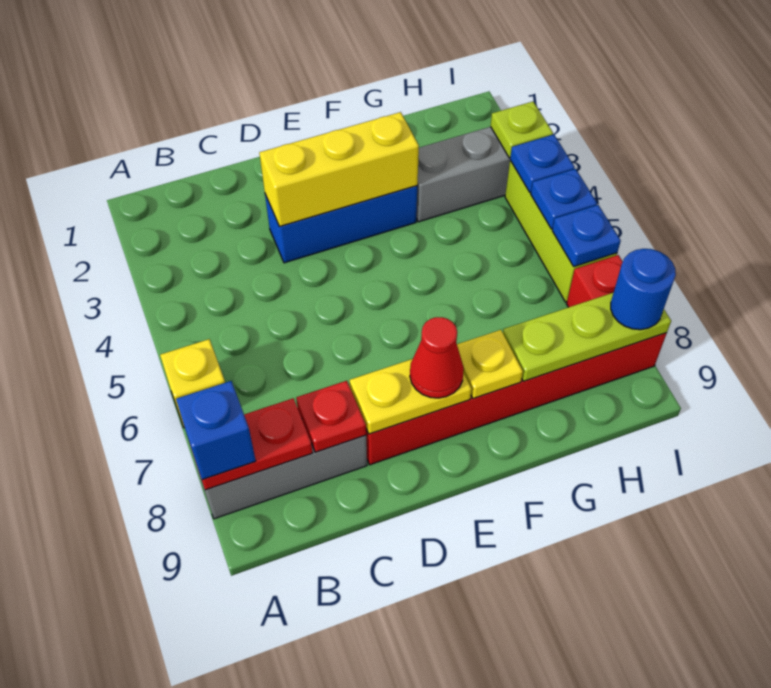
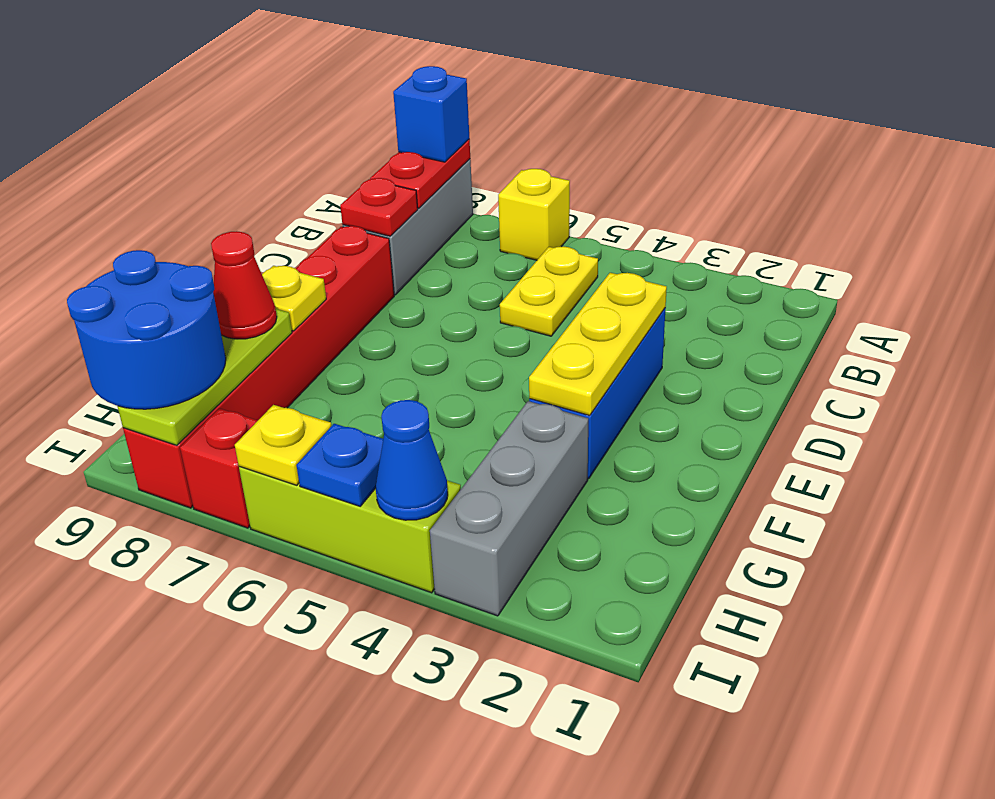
yellow brick D3:F3 level 2 -> yellow plate D3:F3 level 2
yellow plate D8:E8 level 2 -> yellow plate B5:C5 level 1
red cone E8 level 3 -> red cone G8 level 3
lime plate I3 level 2 -> none
blue plate I4 level 2 -> blue cone I4 level 2
blue plate I6 level 2 -> yellow plate I6 level 2
blue round brick I8 level 3 -> blue round brick H8:I9 level 3

